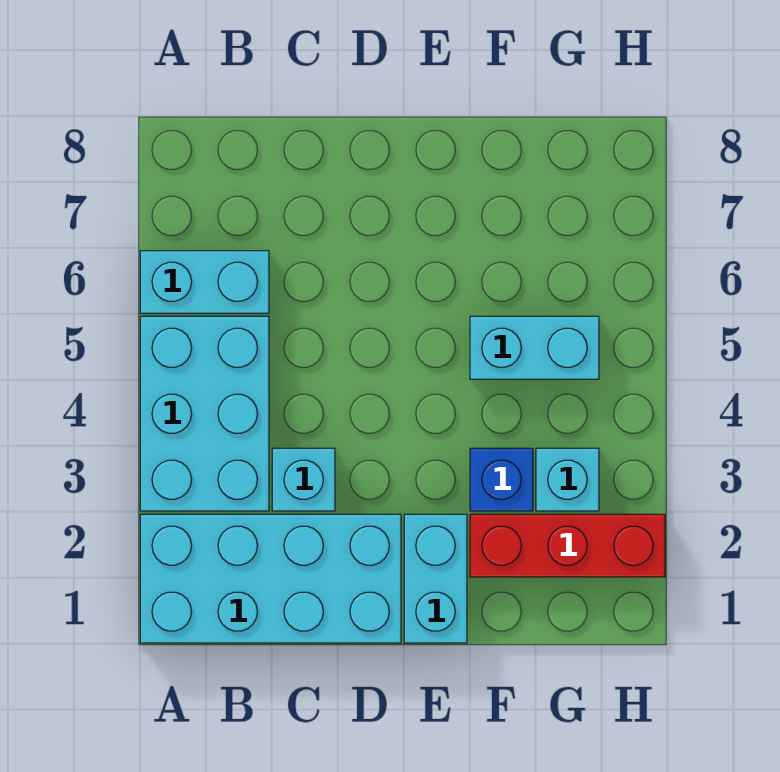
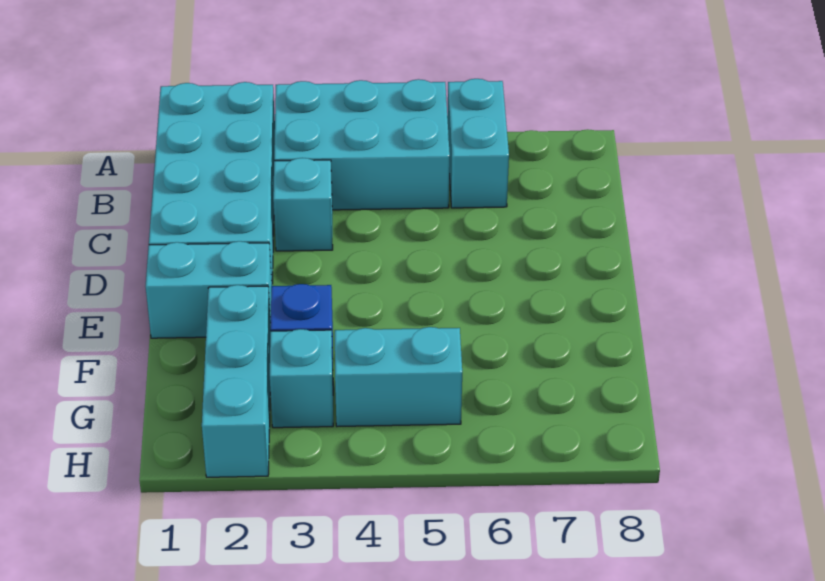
red brick F2:H2 level 1 -> cyan brick F2:H2 level 1
cyan brick F5:G5 level 1 -> cyan brick G4:G5 level 1

